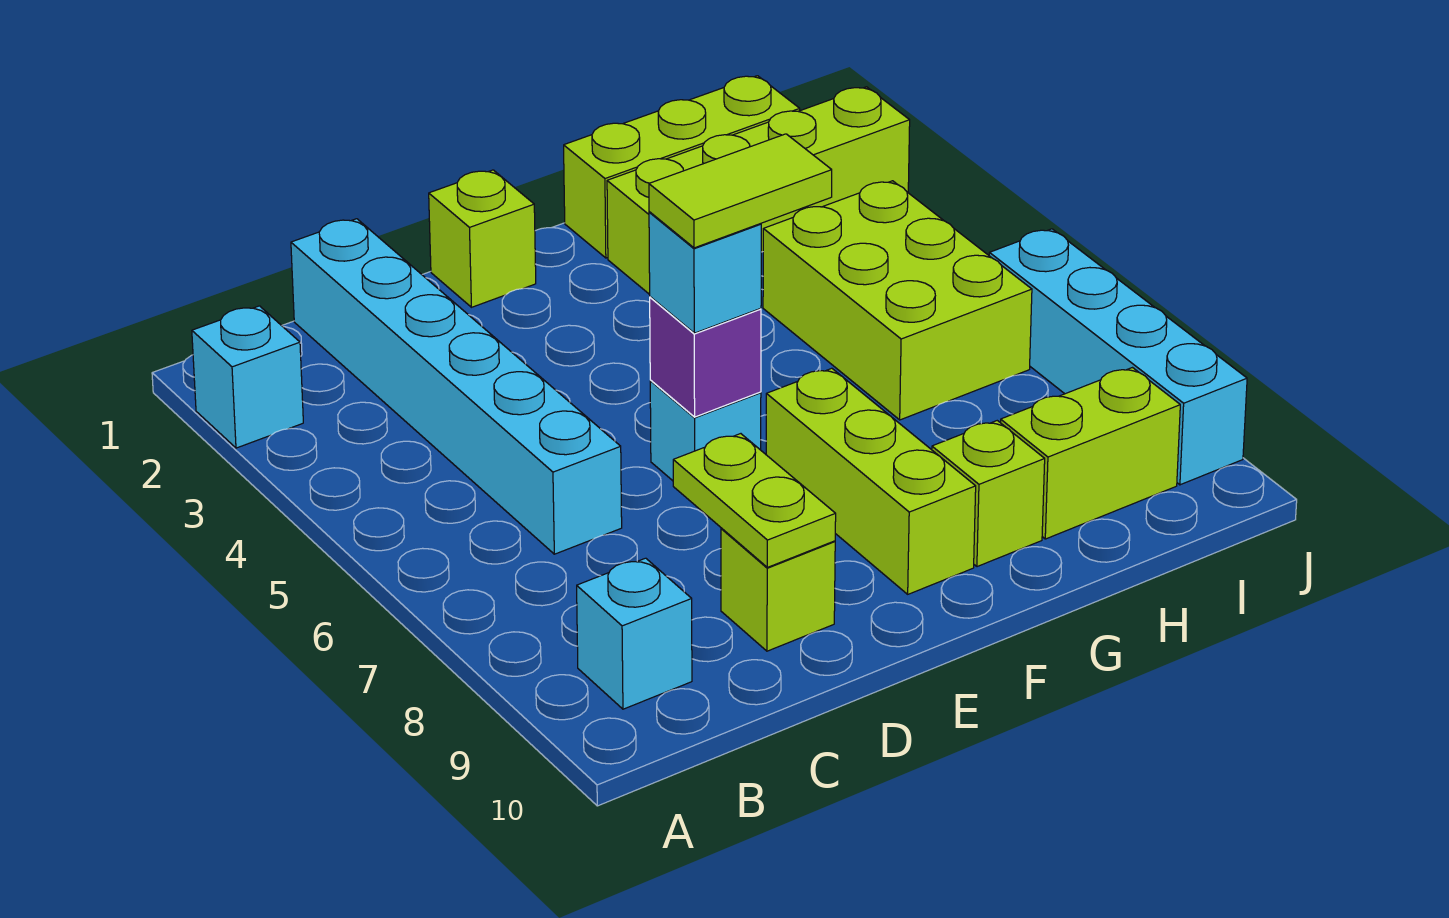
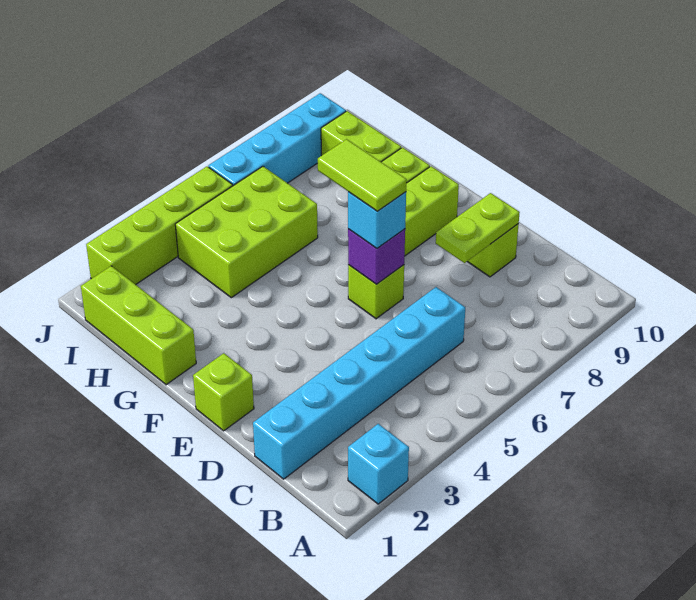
cyan brick B9 level 1 -> none
cyan brick E6 level 1 -> lime brick E6 level 1
lime brick G2:J2 level 1 -> lime brick J2:J5 level 1

